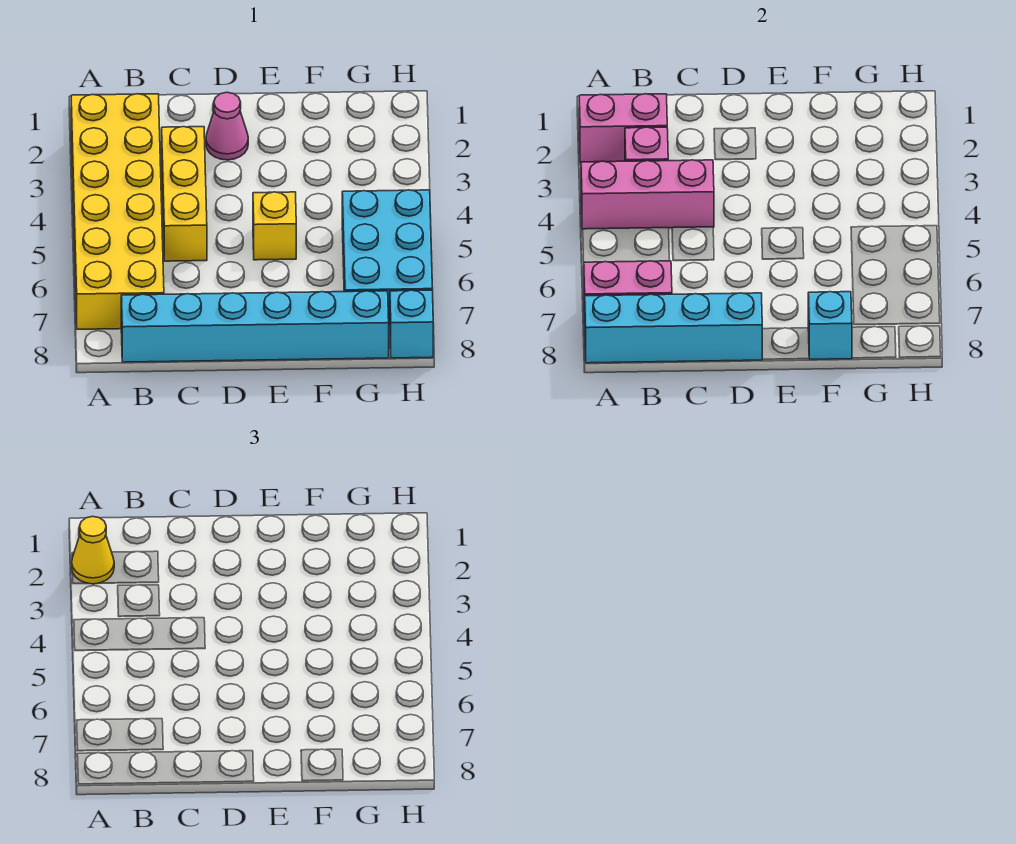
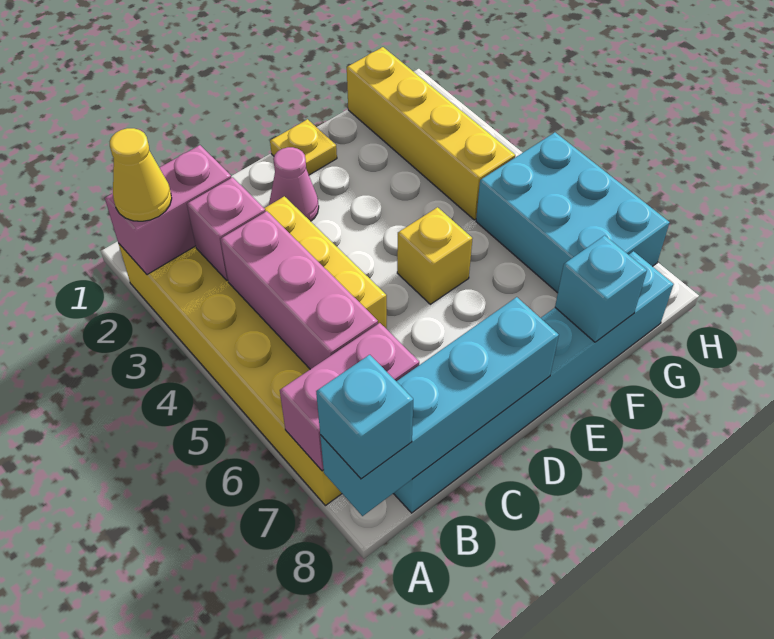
pink brick A4:C4 level 2 -> pink brick B4:B6 level 2
none -> yellow plate E1 level 1
none -> yellow brick G1:G4 level 1
cyan brick H8 level 1 -> cyan brick A8 level 3

